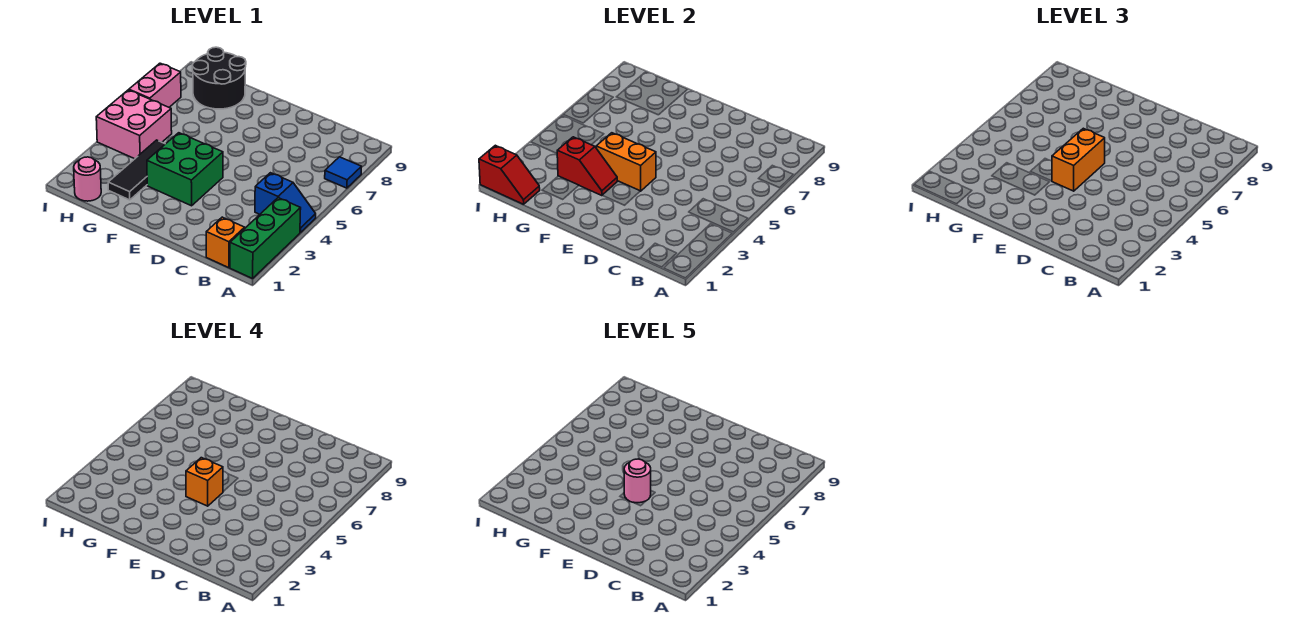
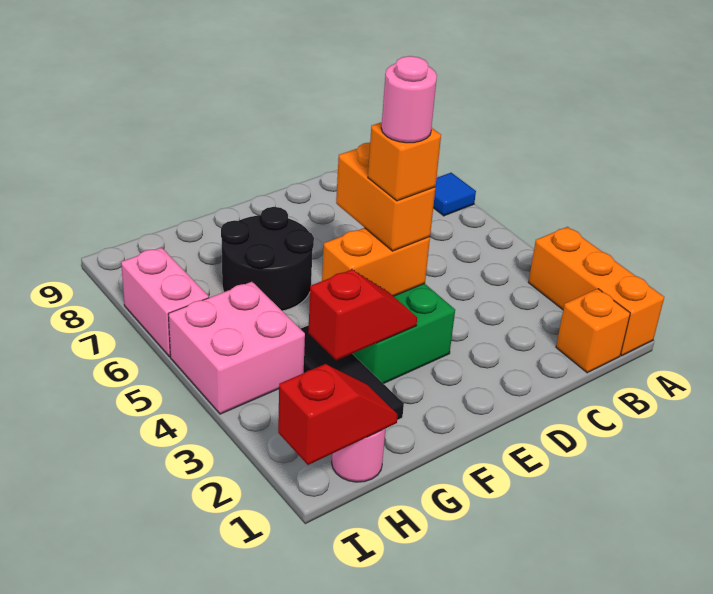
green brick A1:A3 level 1 -> orange brick A1:A3 level 1
blue slope A4:B4 level 1 top B -> none
black round brick G8:H9 level 1 -> black round brick F6:G7 level 1

